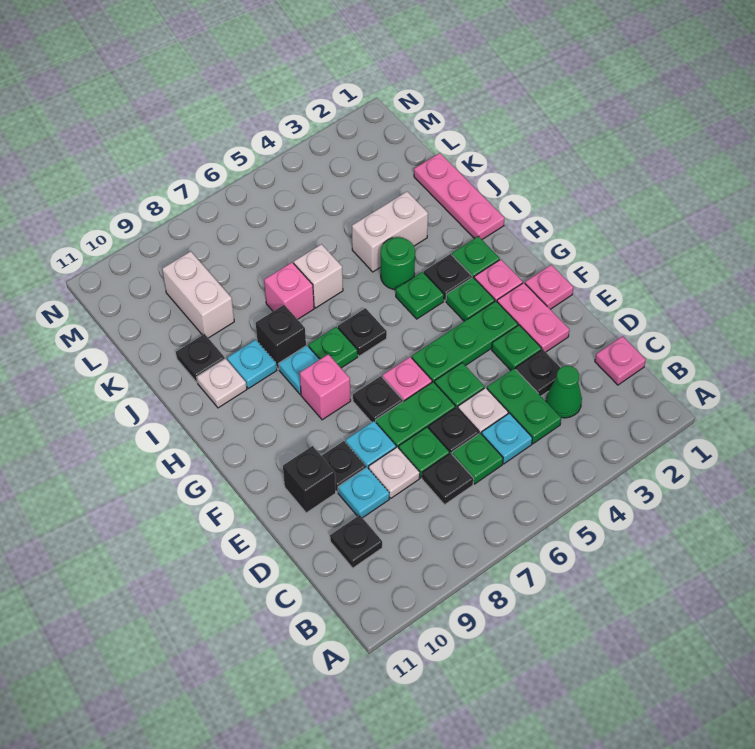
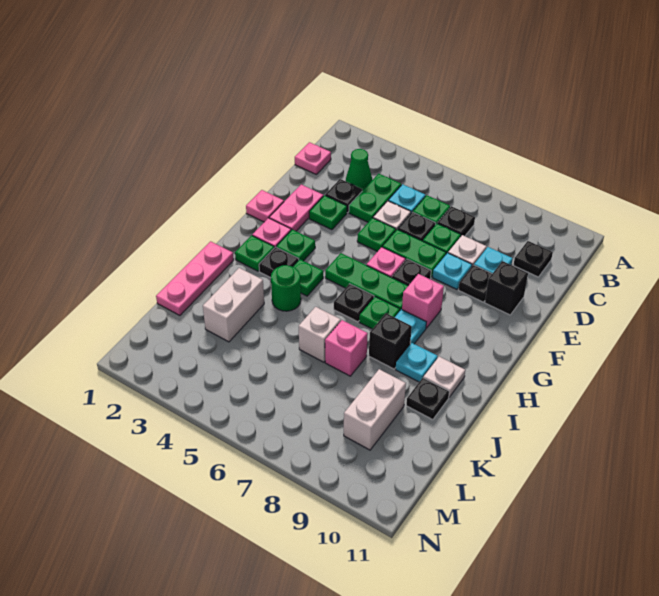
green plate F3:F5 level 1 -> green plate G5:G7 level 1
white brick J3:J4 level 1 -> white brick J3:K3 level 1

